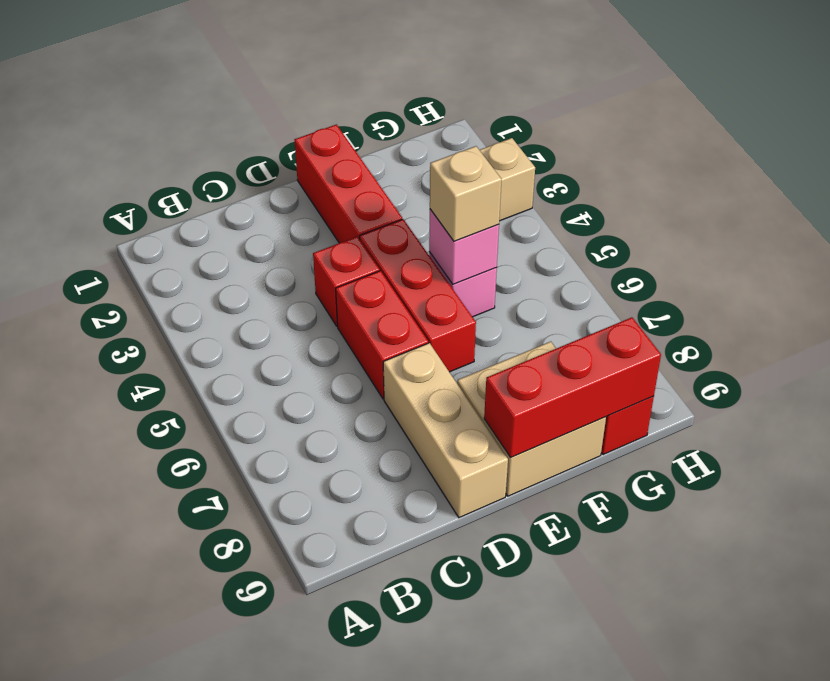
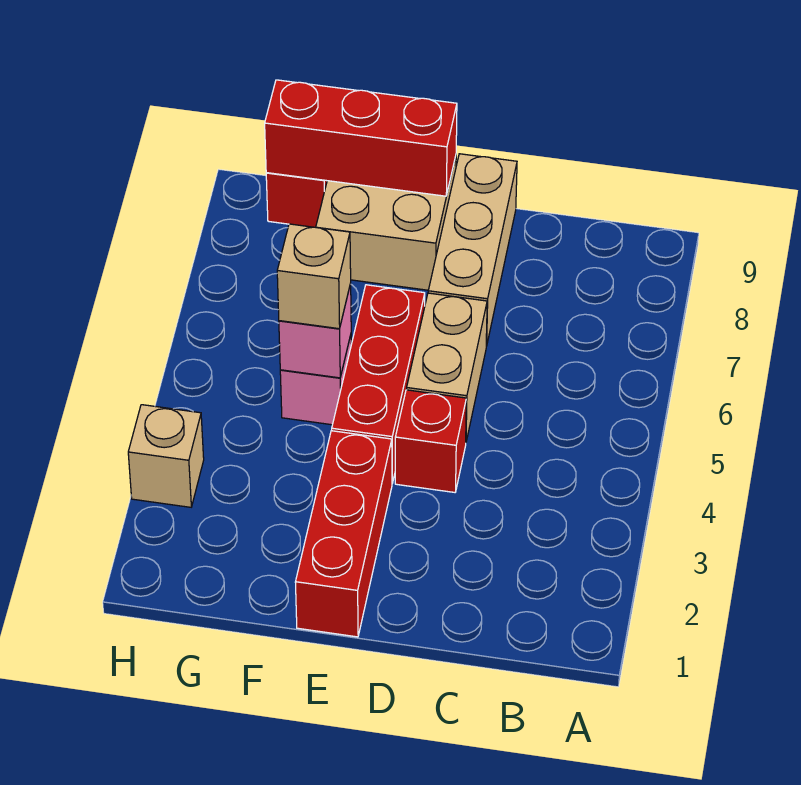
red brick D5:D6 level 1 -> tan brick D5:D6 level 1

